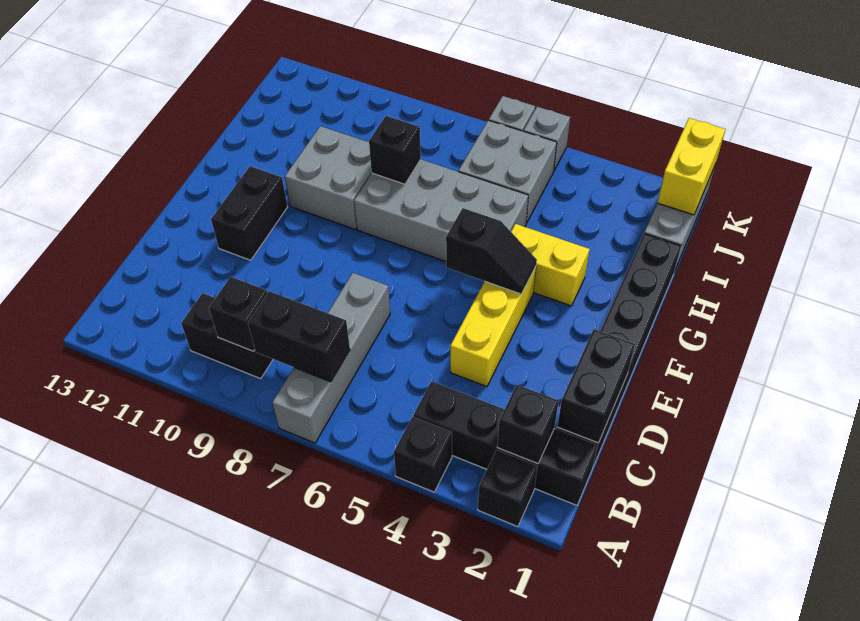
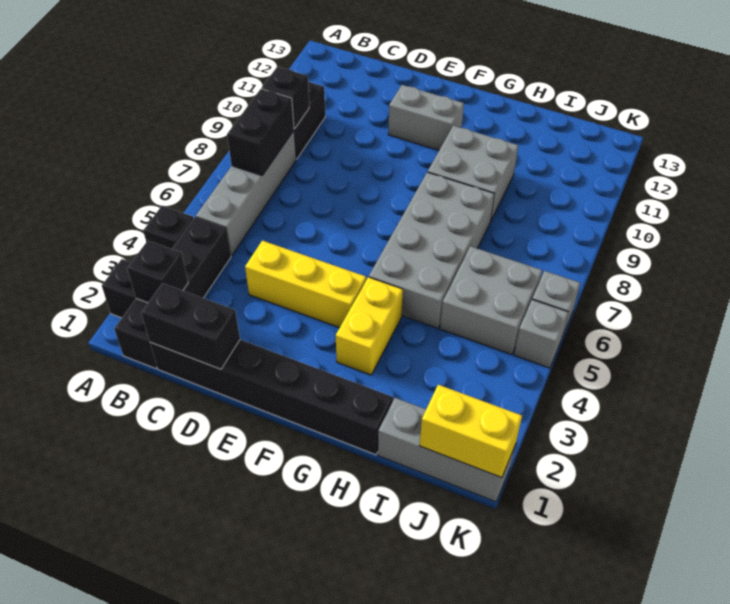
grey brick A7:D7 level 1 -> grey brick B5:B8 level 1
black brick E11:F11 level 1 -> grey brick E11:F11 level 1
black slope F4:F5 level 2 top 5 -> none
black brick H8 level 2 -> none

